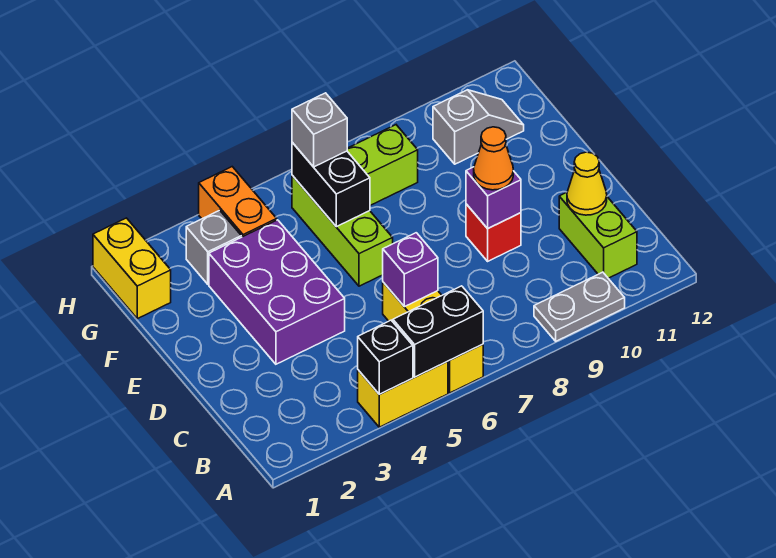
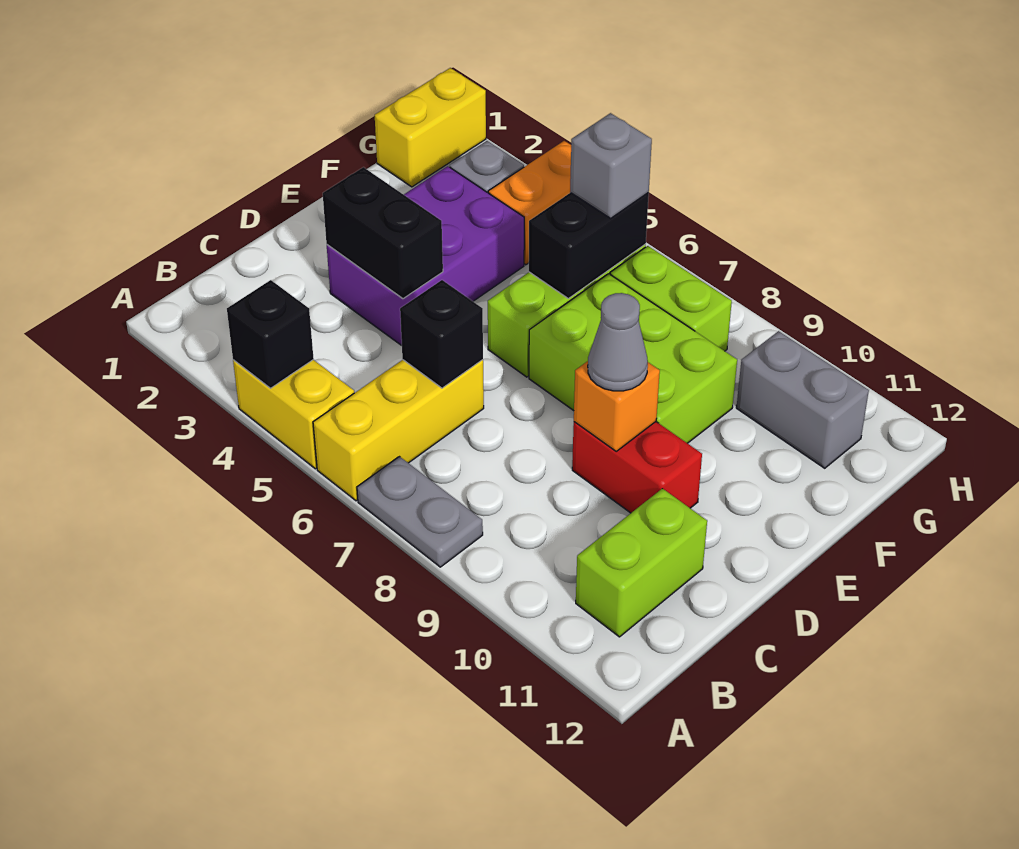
black brick A5:A6 level 2 -> black brick D3:D4 level 2
grey plate A9:A10 level 1 -> grey plate A7:A8 level 1
purple brick C6 level 2 -> black brick C6 level 2
yellow cone C11 level 2 -> none
red brick D9 level 1 -> red brick D9:D10 level 1
purple brick D9 level 2 -> orange brick D9 level 2
orange cone D9 level 3 -> grey cone D9 level 3
none -> lime brick E7:F9 level 1
grey slope G10:G11 level 1 top 10 -> grey brick G10:G11 level 1

